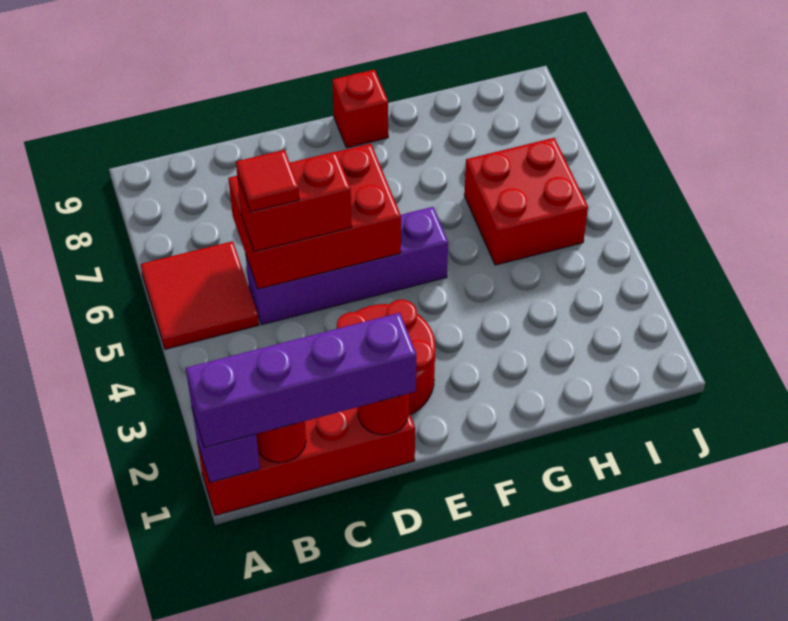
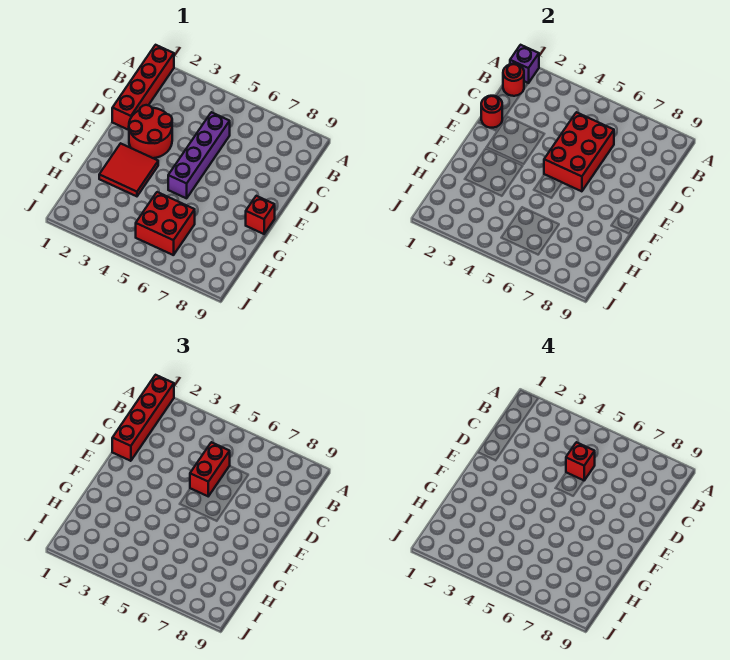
purple brick A1:D1 level 3 -> red brick A1:D1 level 3
red tile A5:B6 level 1 -> red tile F2:G3 level 1
red tile C5 level 4 -> red brick C5 level 4

